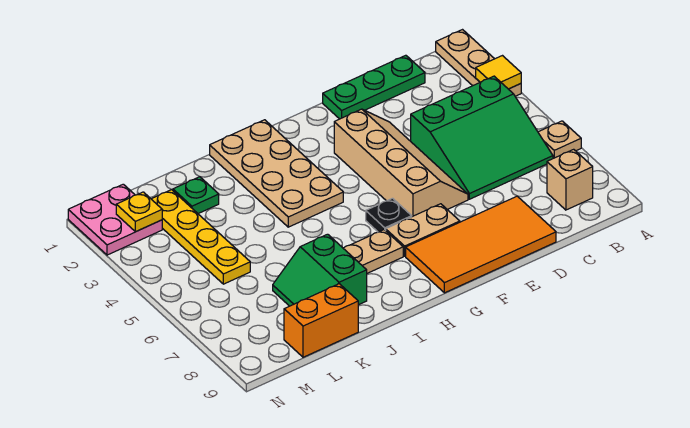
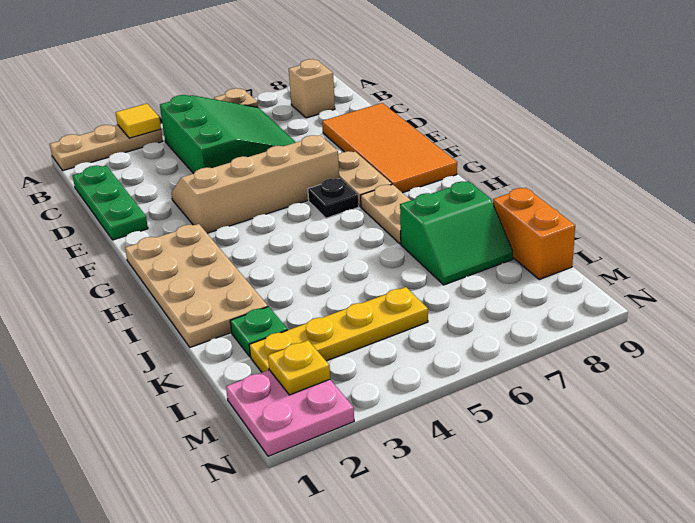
tan plate H1:I4 level 1 -> tan plate G1:J2 level 1

